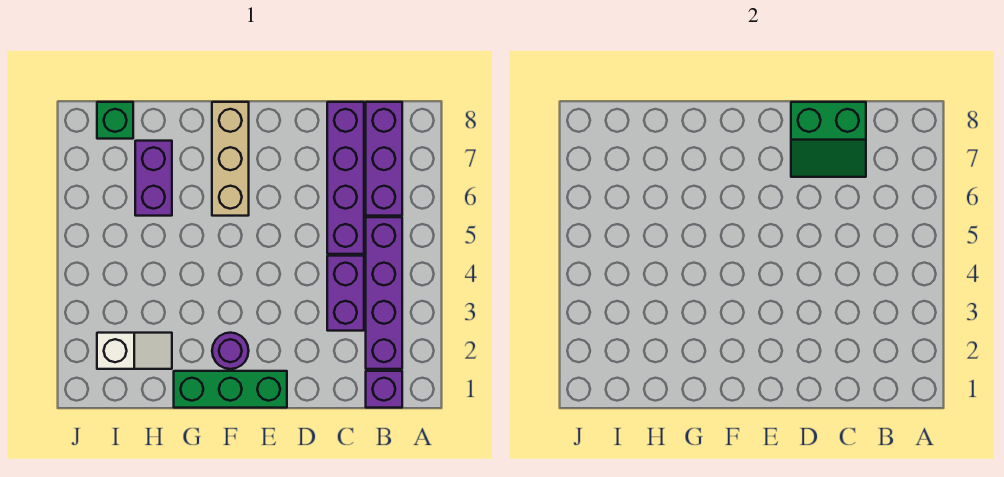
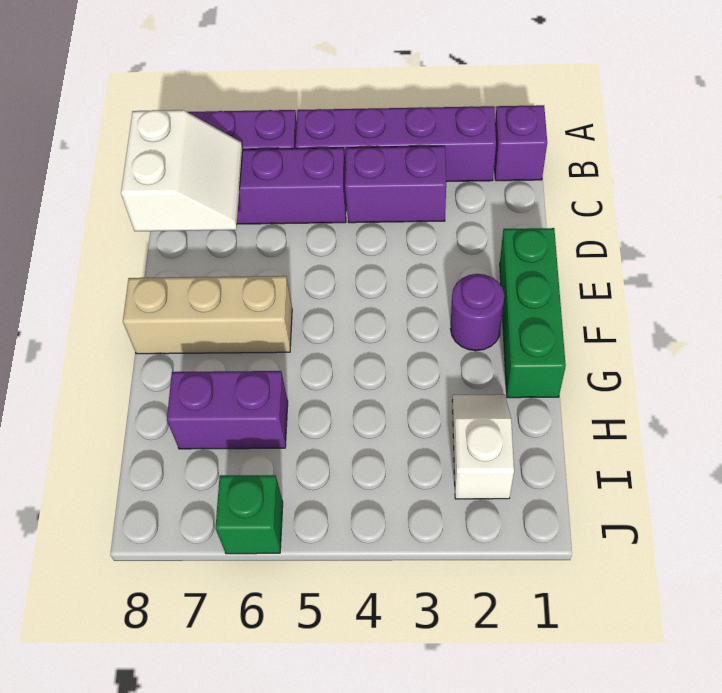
green slope C7:D8 level 2 top 8 -> white slope C7:D8 level 2 top 8
green brick I8 level 1 -> green brick J6 level 1

